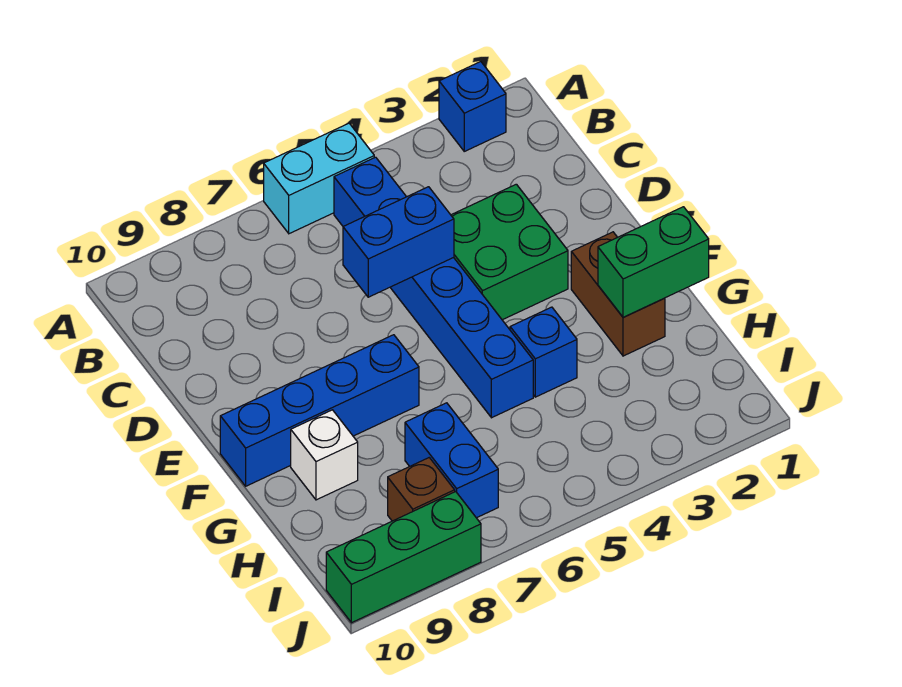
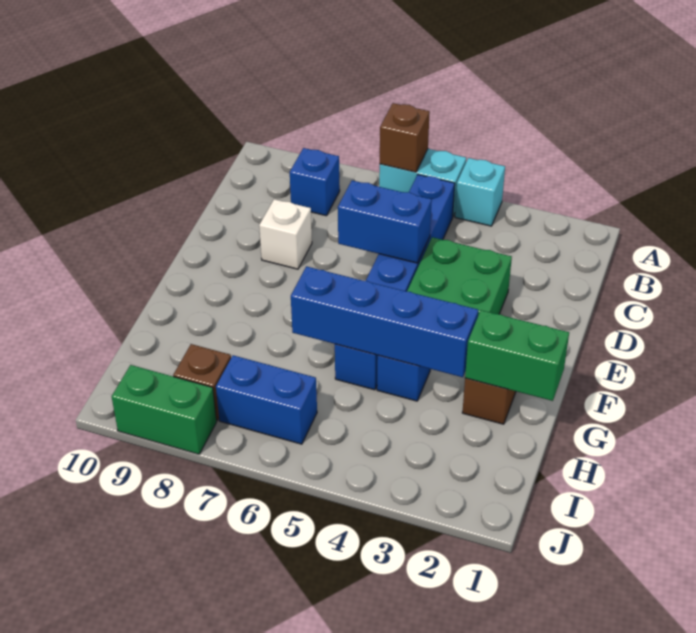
blue brick A2 level 1 -> blue brick B8 level 1
none -> cyan brick A4 level 1
none -> brown brick A6 level 2
blue brick F7:F10 level 1 -> blue brick G3:G6 level 2
white brick G9 level 1 -> white brick D8 level 1
blue brick H7:I7 level 1 -> blue brick I6:I7 level 1
green brick J8:J10 level 1 -> green brick J8:J9 level 1

